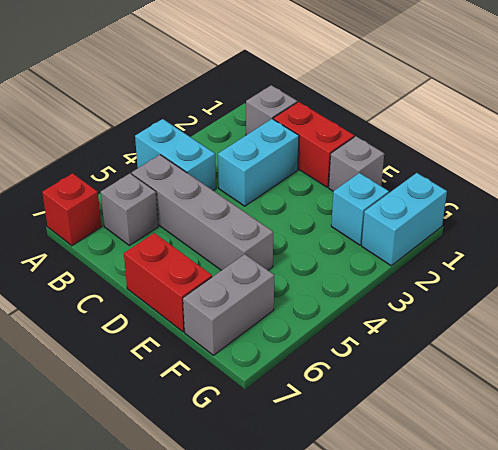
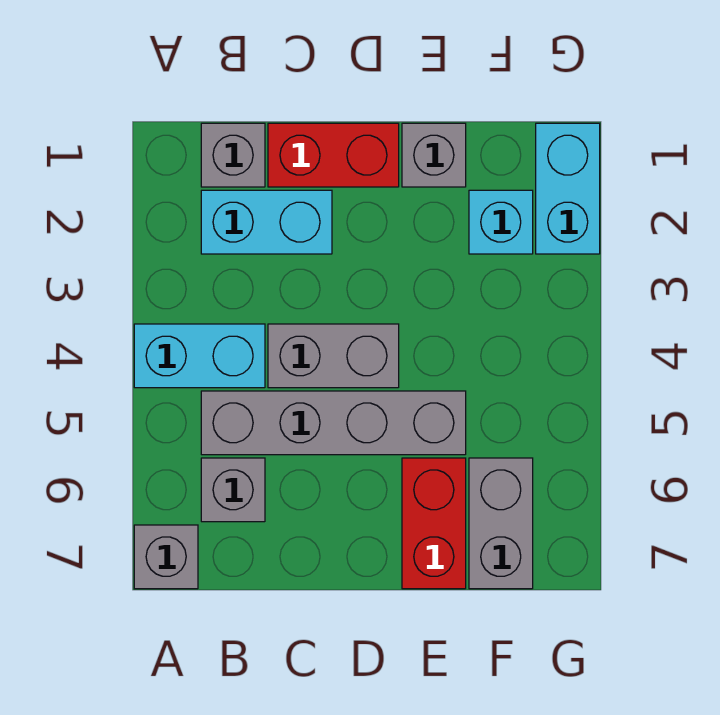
red brick A7 level 1 -> grey brick A7 level 1
cyan brick C2:C3 level 1 -> cyan brick B2:C2 level 1
none -> grey brick C4:D4 level 1
red brick D7:E7 level 1 -> red brick E6:E7 level 1

